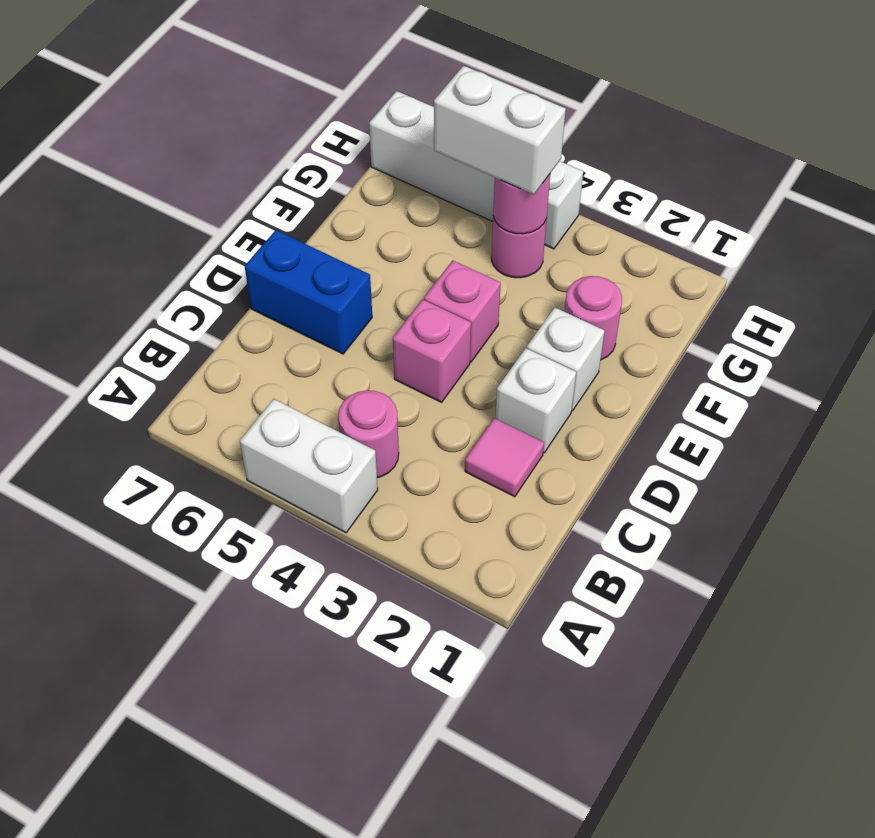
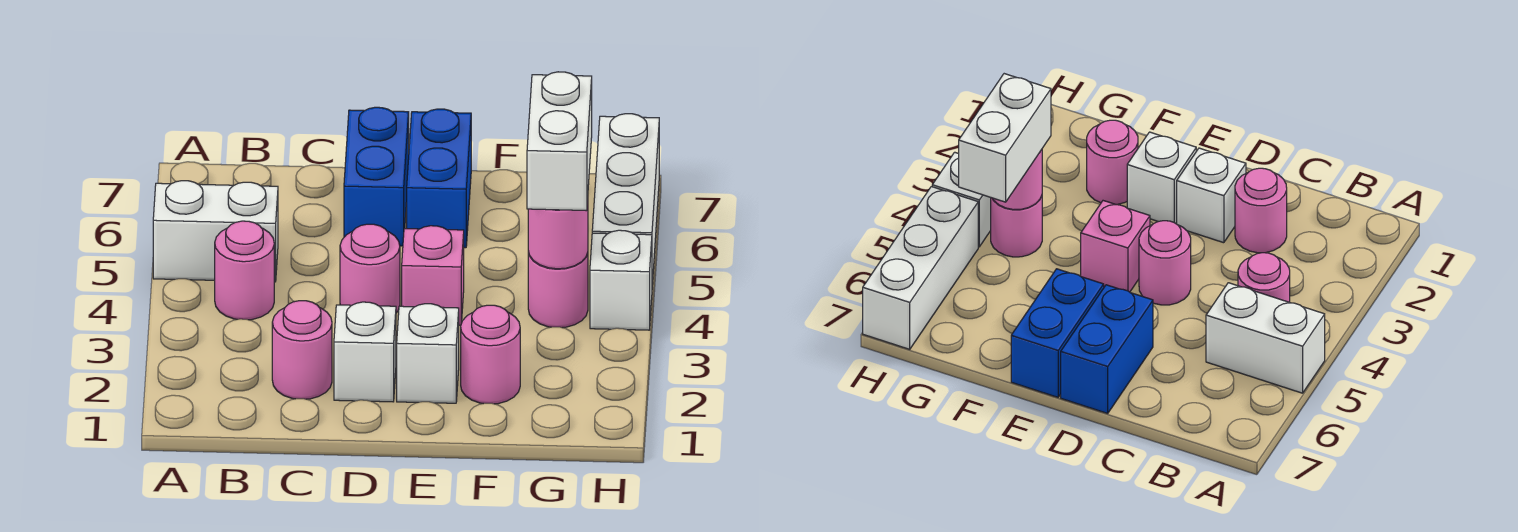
white brick A4:A5 level 1 -> white brick A5:B5 level 1
pink tile C2 level 1 -> pink round brick C2 level 1
pink brick D4 level 1 -> pink round brick D4 level 1
none -> blue brick E6:E7 level 1

